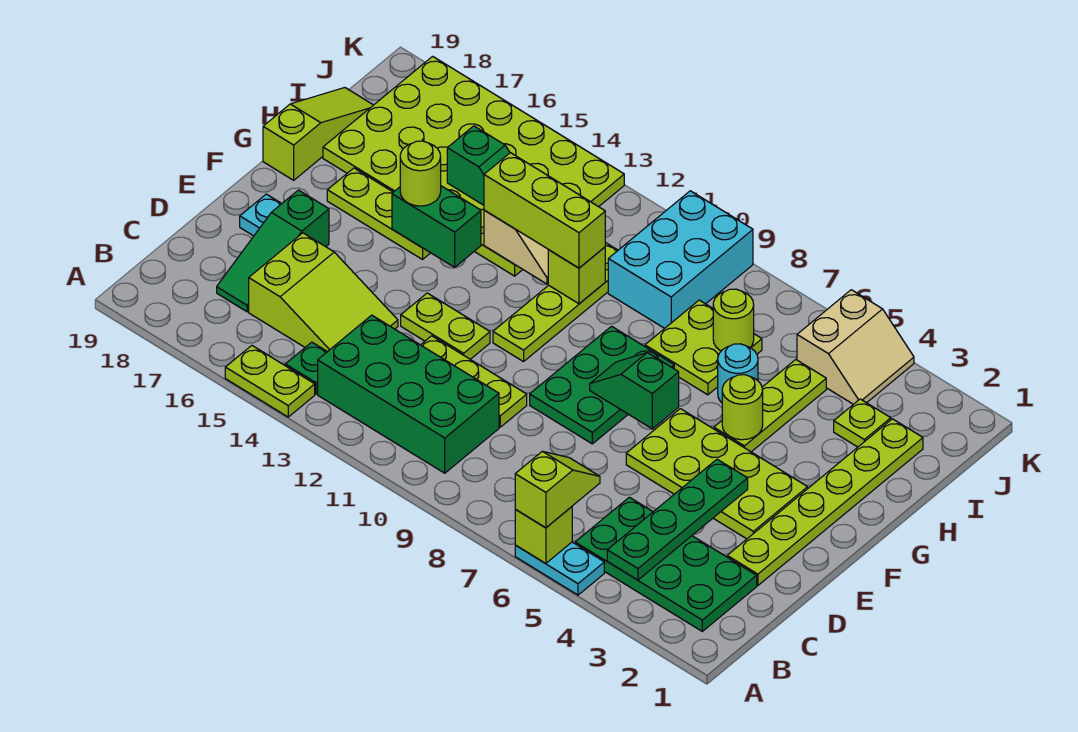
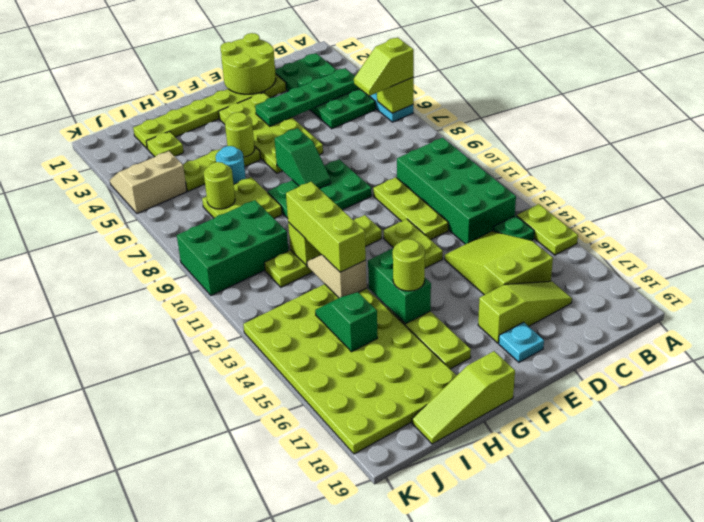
green slope C17:E17 level 1 top E -> lime slope C17:E17 level 1 top E
none -> lime round brick D1:E2 level 2
cyan brick I9:K10 level 1 -> green brick I9:K10 level 1

